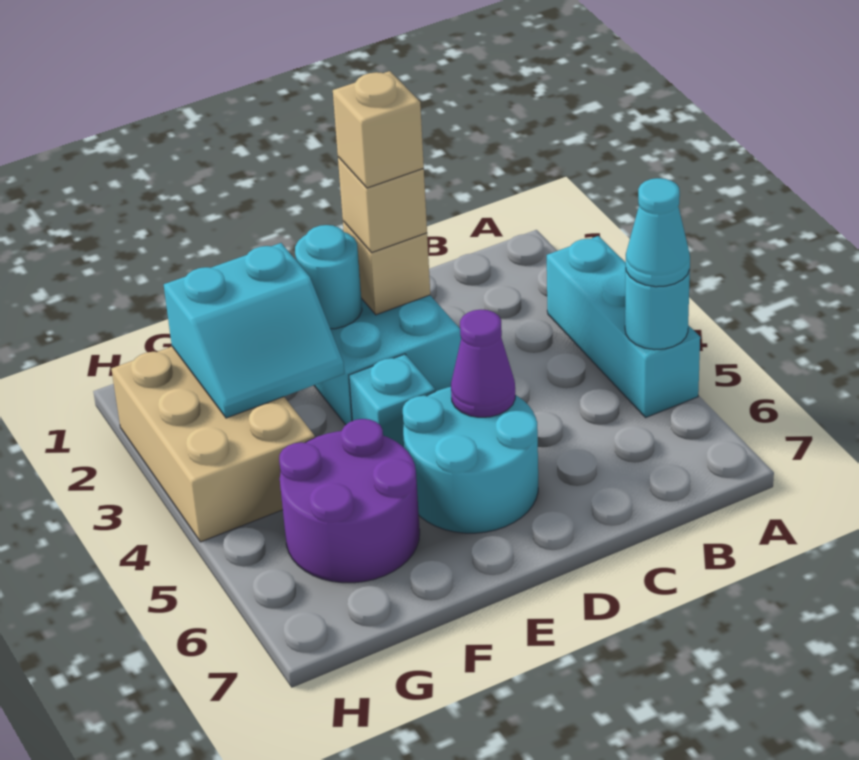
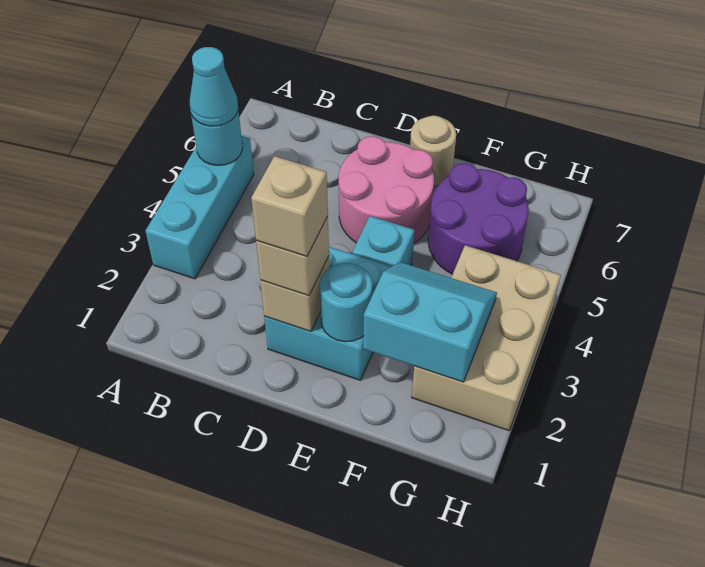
cyan round brick D5:E6 level 1 -> pink round brick D5:E6 level 1
purple cone D5 level 2 -> none
none -> tan round brick E7 level 1

